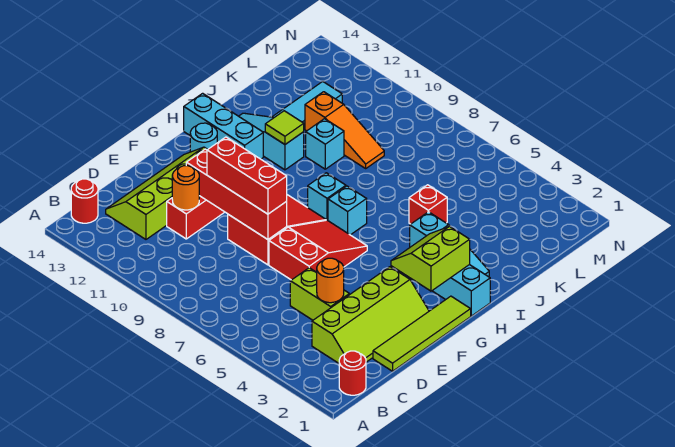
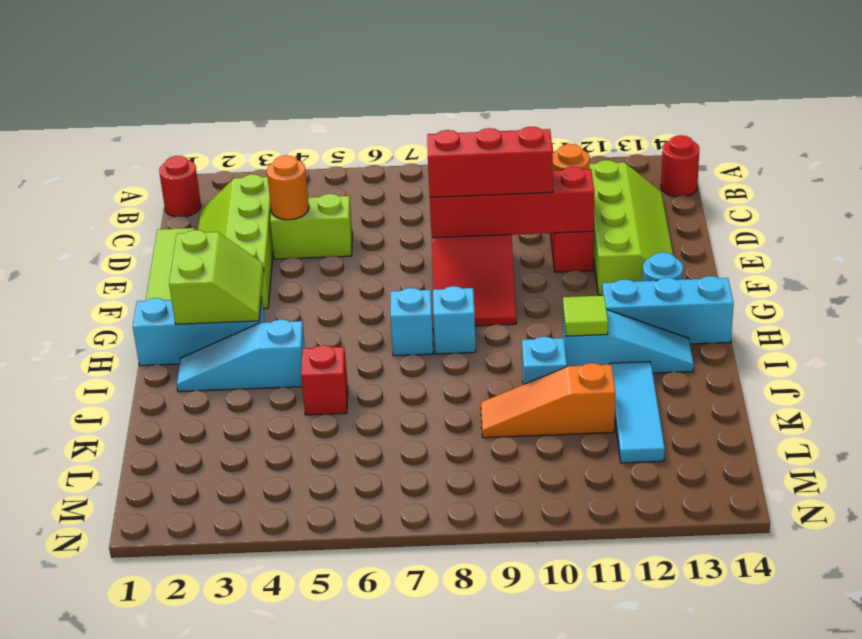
red slope E6:G7 level 1 top E -> none

